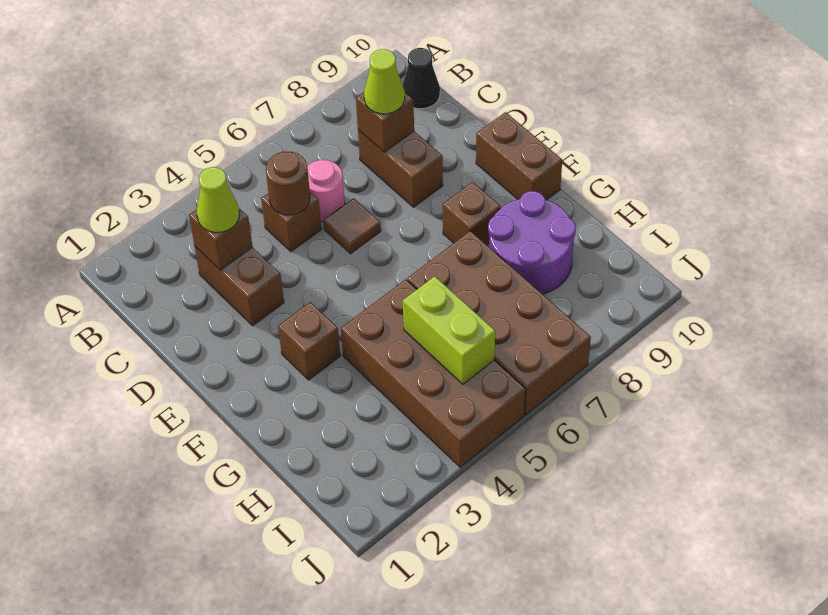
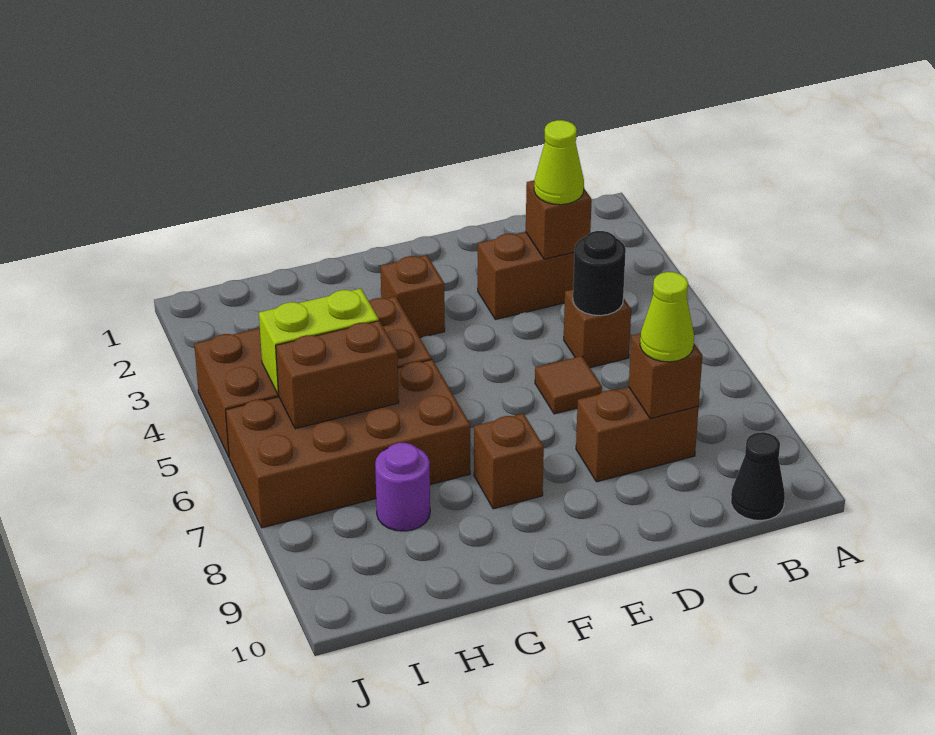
brown round brick C5 level 2 -> black round brick C5 level 2
pink round brick C6 level 1 -> none
brown brick E10:F10 level 1 -> brown brick H6:I6 level 2
purple round brick G8:H9 level 1 -> purple round brick H8 level 1

